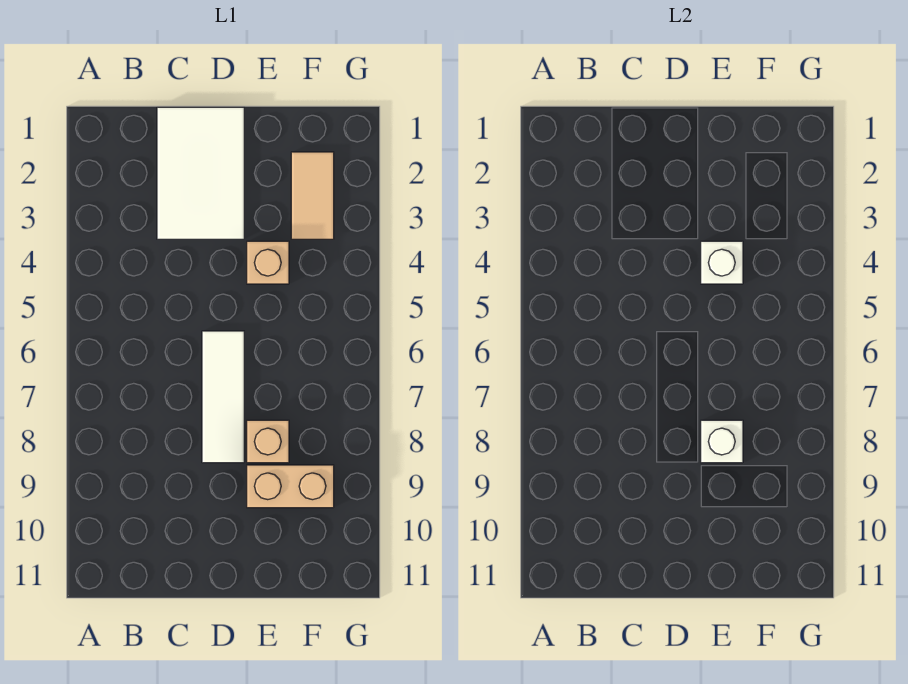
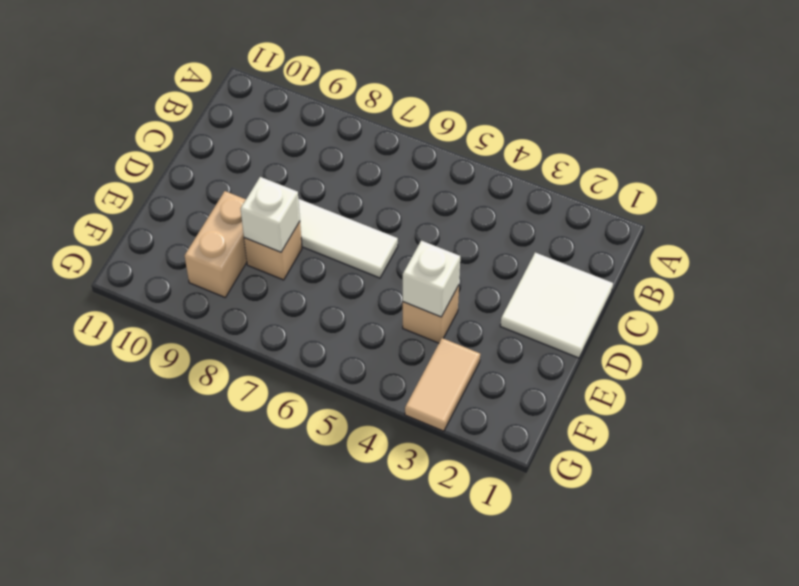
white tile C1:D3 level 1 -> white tile C1:D2 level 1
tan tile F2:F3 level 1 -> tan tile F3:G3 level 1

